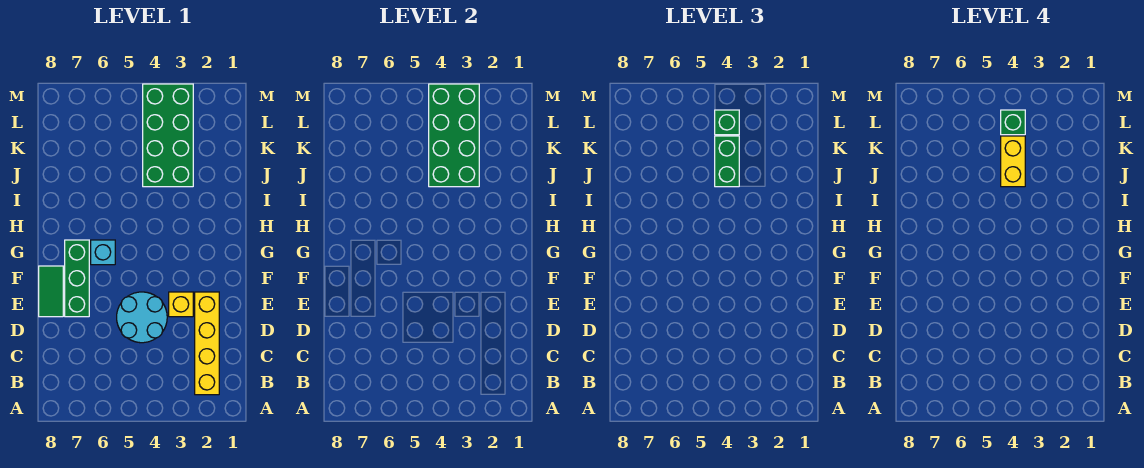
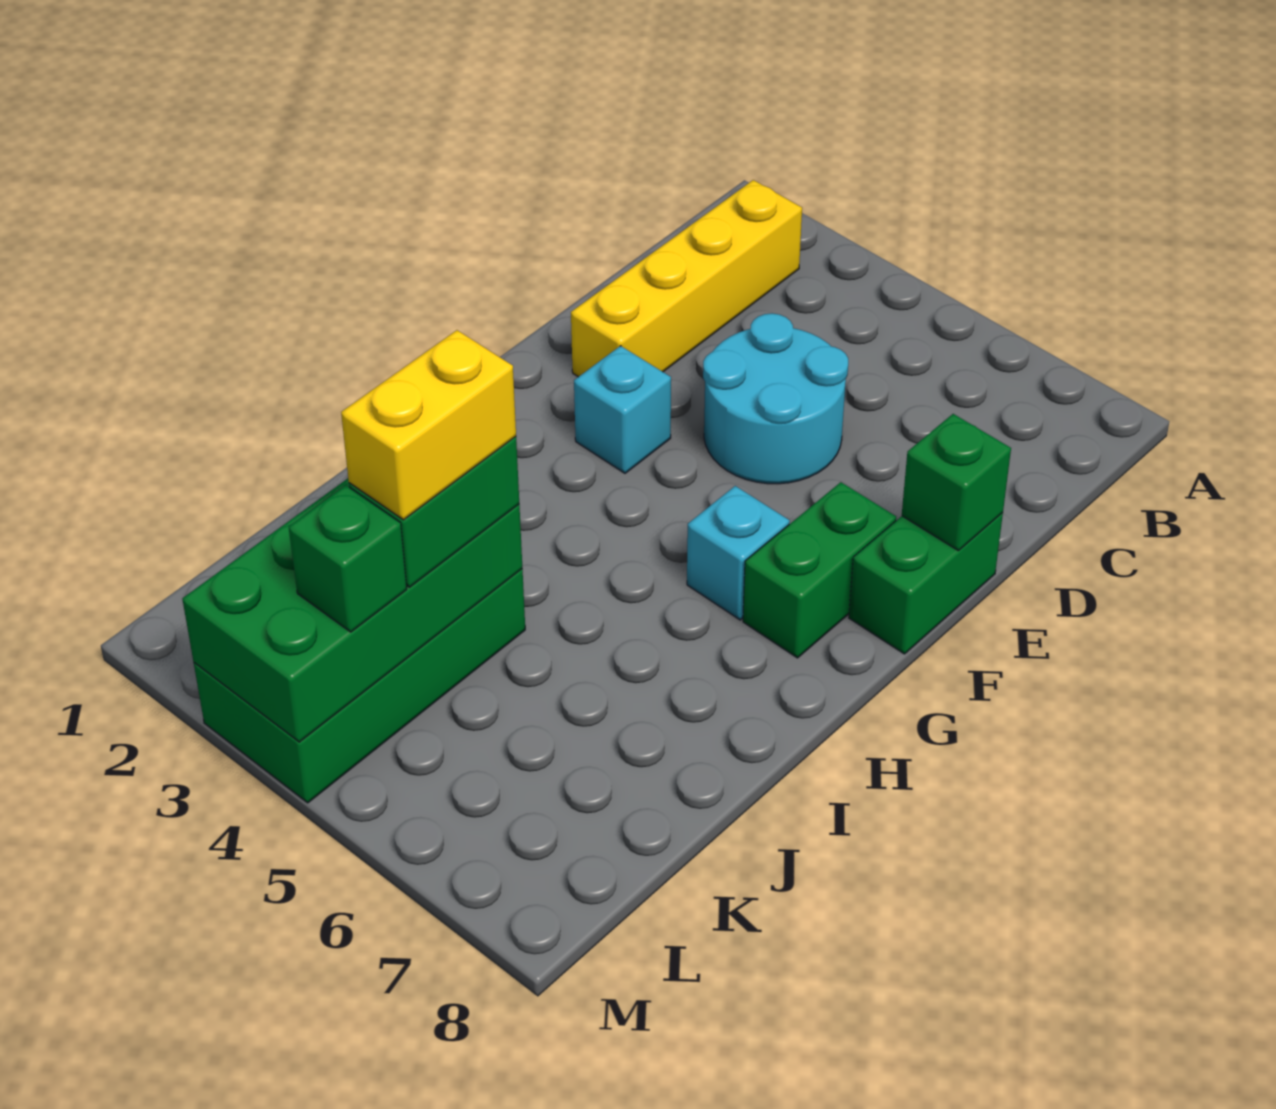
yellow brick E3 level 1 -> none
green brick E7:G7 level 1 -> green brick F7:G7 level 1
green tile E8:F8 level 1 -> green brick E8:F8 level 1
none -> cyan brick F3 level 1
green brick L4 level 4 -> green brick E8 level 2

